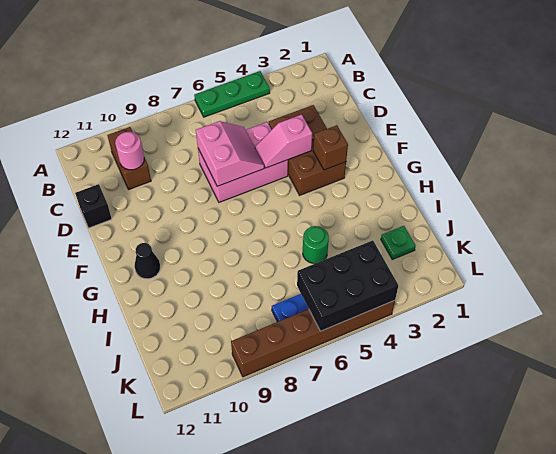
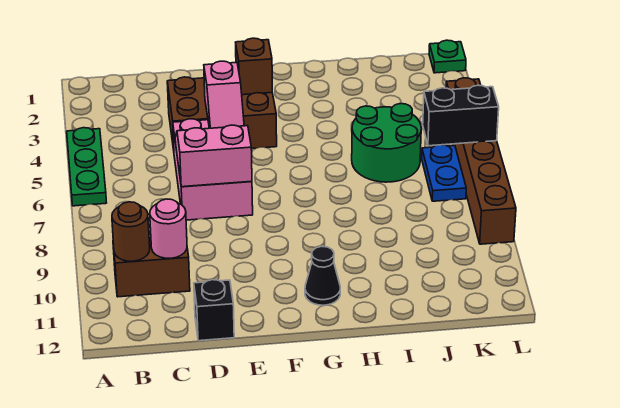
none -> brown round brick B10 level 2
green round brick I5 level 1 -> green round brick I5:J6 level 1
green plate J2 level 1 -> green plate L1 level 1
black brick K4:L6 level 2 -> black brick K6:L6 level 2

